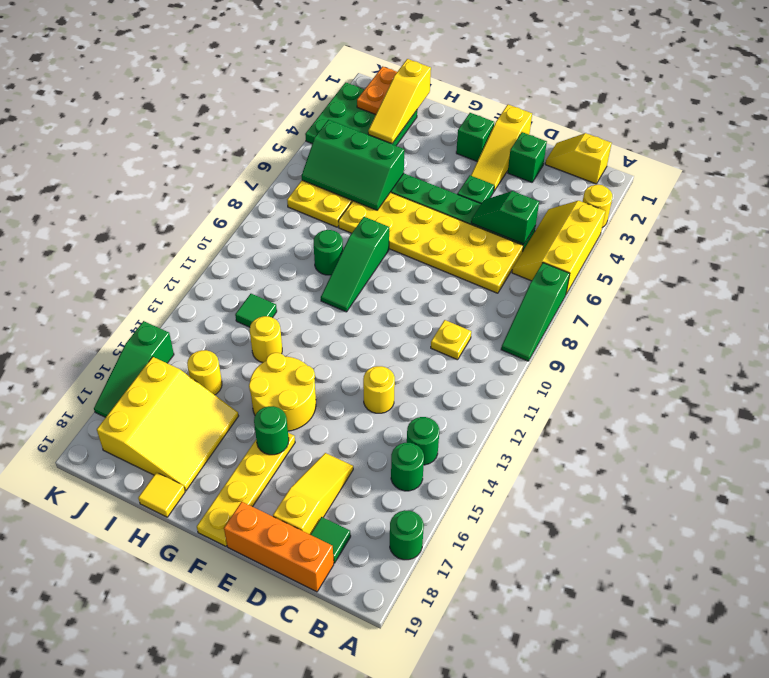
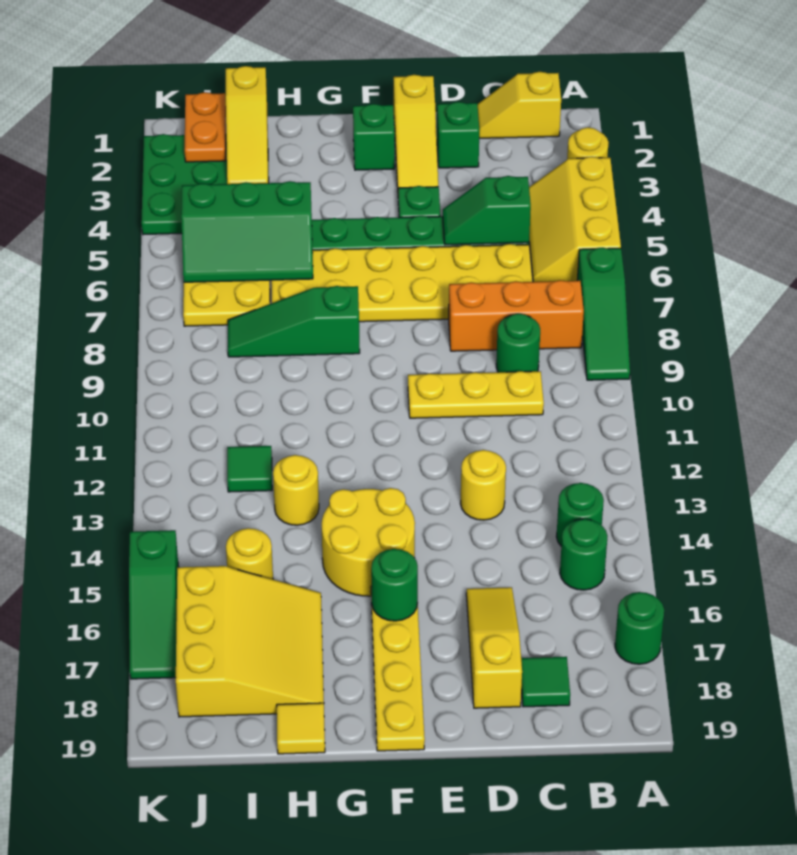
yellow plate C10 level 1 -> yellow plate C10:E10 level 1
orange brick C19:E19 level 1 -> orange brick B8:D8 level 1
green slope G8:G10 level 1 top 8 -> green slope G8:I8 level 1 top G
green round brick H9 level 1 -> green round brick C9 level 1

